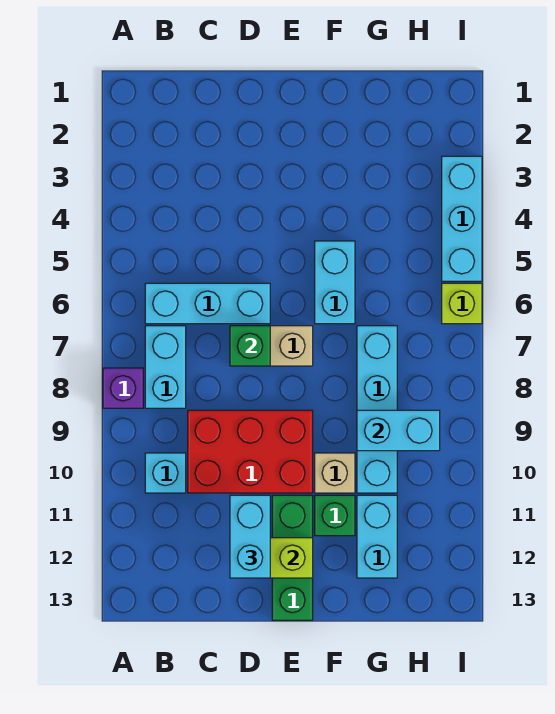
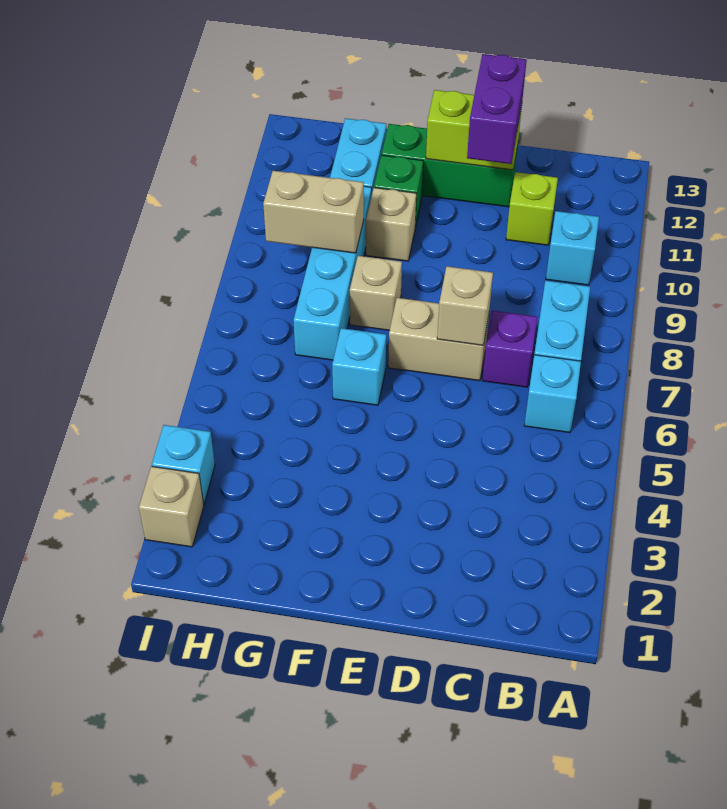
purple brick A8 level 1 -> purple brick C7 level 1
cyan brick B6:D6 level 1 -> cyan brick B6 level 1
red brick C9:E10 level 1 -> none
green brick D7 level 2 -> tan brick D7 level 2
cyan brick D11:D12 level 3 -> purple brick D11:D12 level 3
green brick E11:E13 level 1 -> green brick D12:F12 level 1
cyan brick F5:F6 level 1 -> cyan brick F6 level 1
none -> tan brick F8 level 1
cyan brick G9:H9 level 2 -> tan brick G9:H9 level 2
none -> tan brick I2 level 1
cyan brick I3:I5 level 1 -> cyan brick I3 level 1
lime brick I6 level 1 -> lime brick C11 level 1

